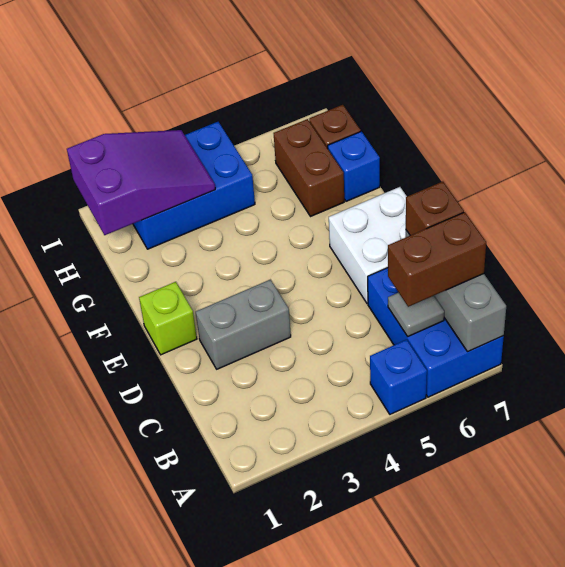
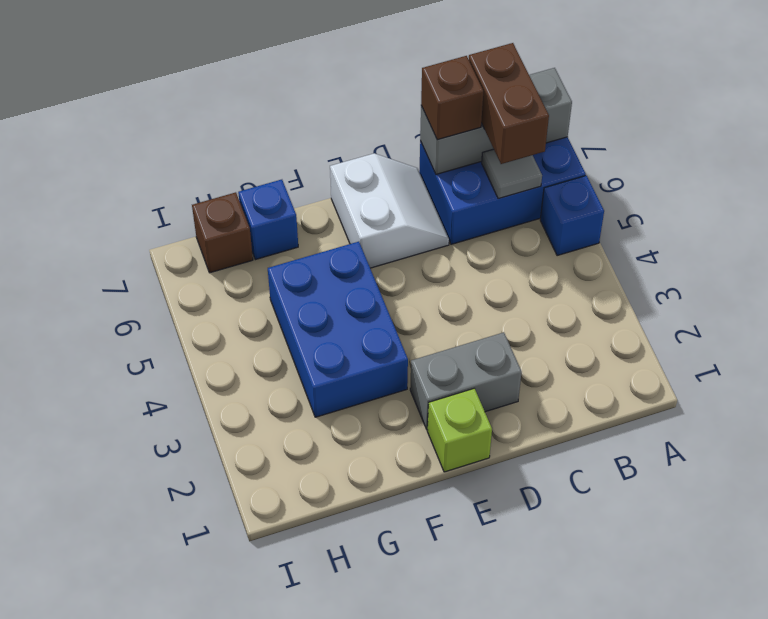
grey brick D2:D3 level 1 -> grey brick D2:E2 level 1
white brick D6:E7 level 1 -> white slope D6:E7 level 1 top E
brown brick G6:H6 level 1 -> none
purple slope H1:I3 level 2 top 1 -> none
blue brick H2:I4 level 1 -> blue brick F3:G5 level 1

